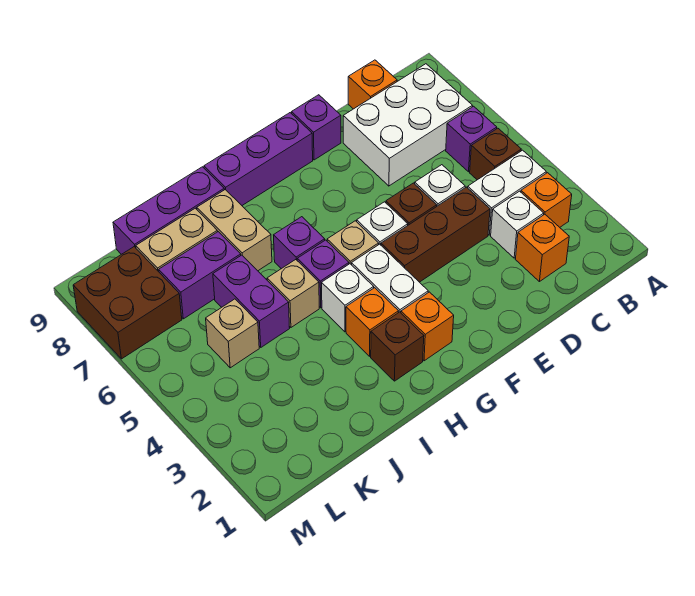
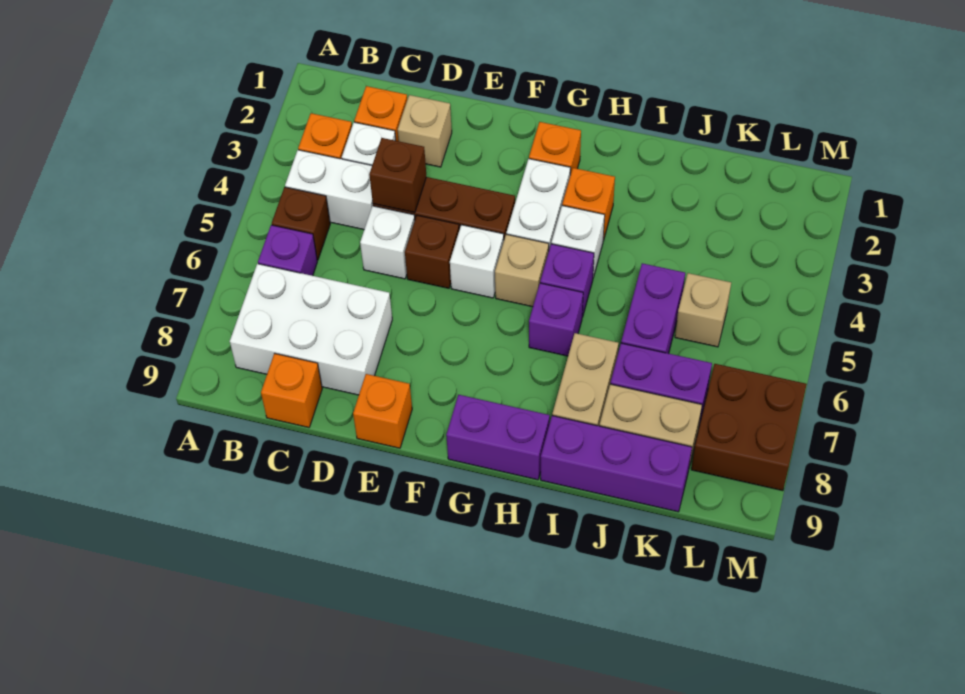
purple brick E9 level 1 -> orange brick E9 level 1
purple brick F9:H9 level 1 -> purple brick G9:H9 level 1
brown brick H2 level 1 -> brown brick D4 level 2
tan brick I5 level 1 -> tan brick D2 level 1

